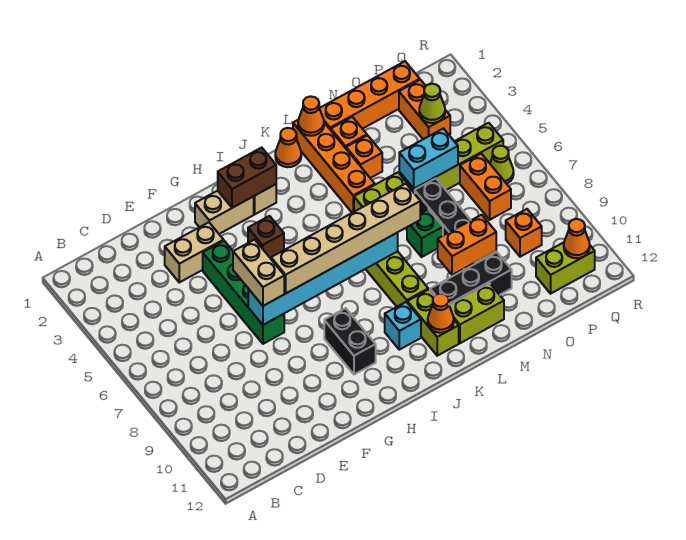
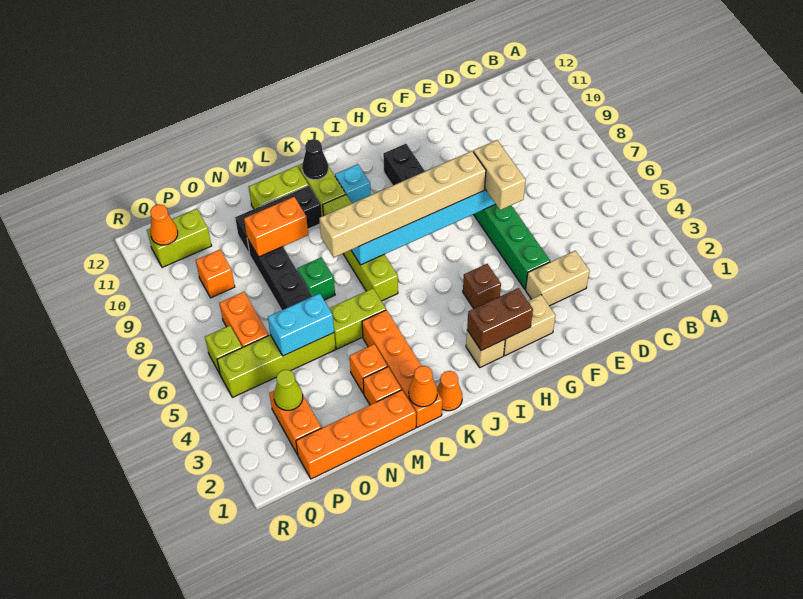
orange cone K11 level 2 -> black cone K11 level 2
lime cone Q6 level 1 -> lime brick Q6 level 1

